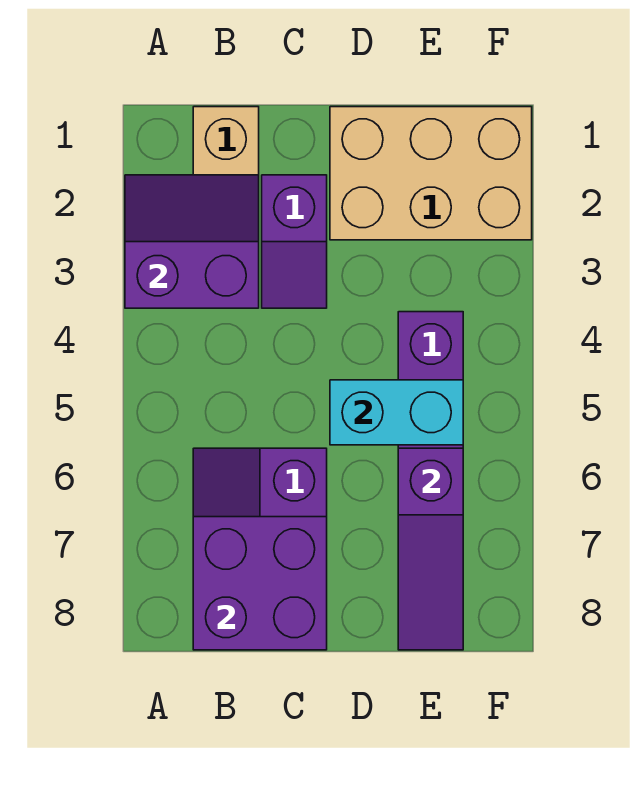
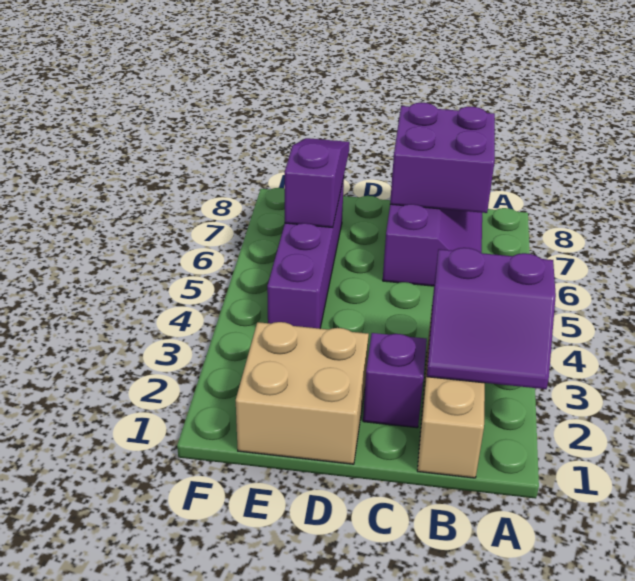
tan brick D1:F2 level 1 -> tan brick D1:E2 level 1
cyan brick D5:E5 level 2 -> none

